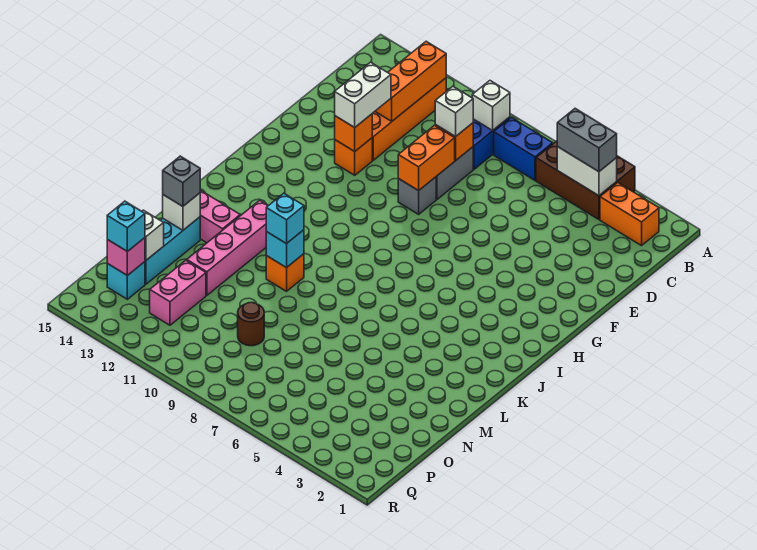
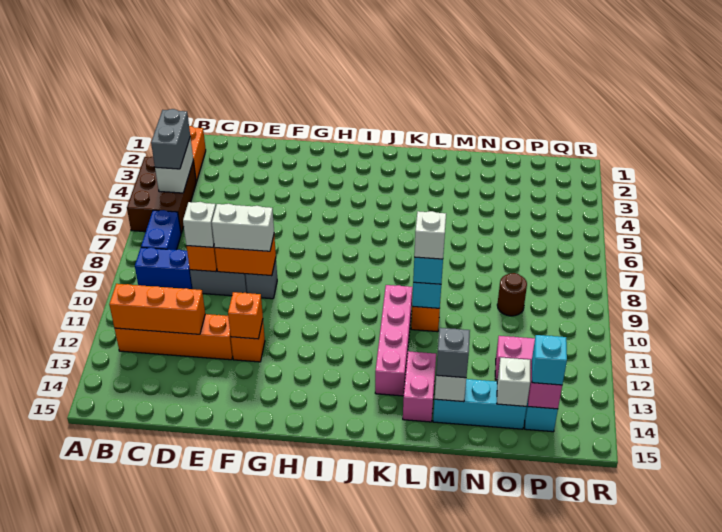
white brick B9 level 2 -> white brick L10 level 4
white brick E12:F12 level 3 -> white brick E9:F9 level 3
pink brick K12:N12 level 1 -> pink brick K10:K13 level 1

